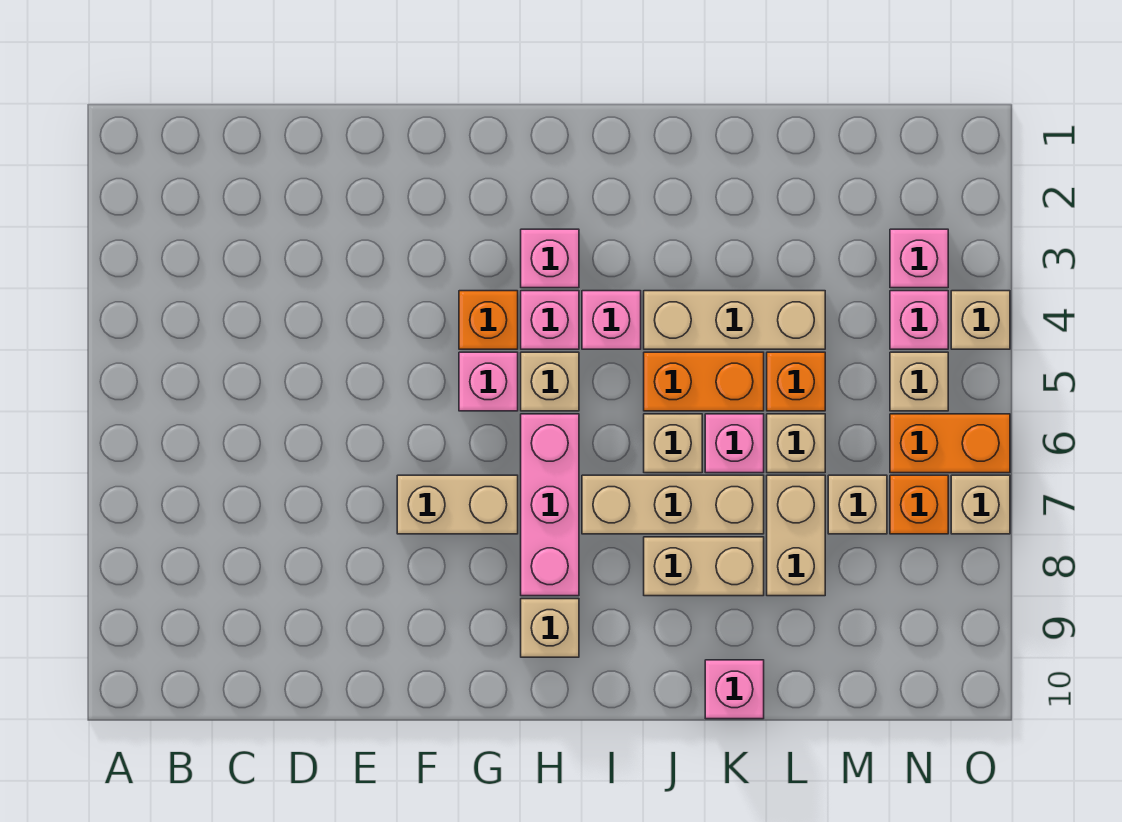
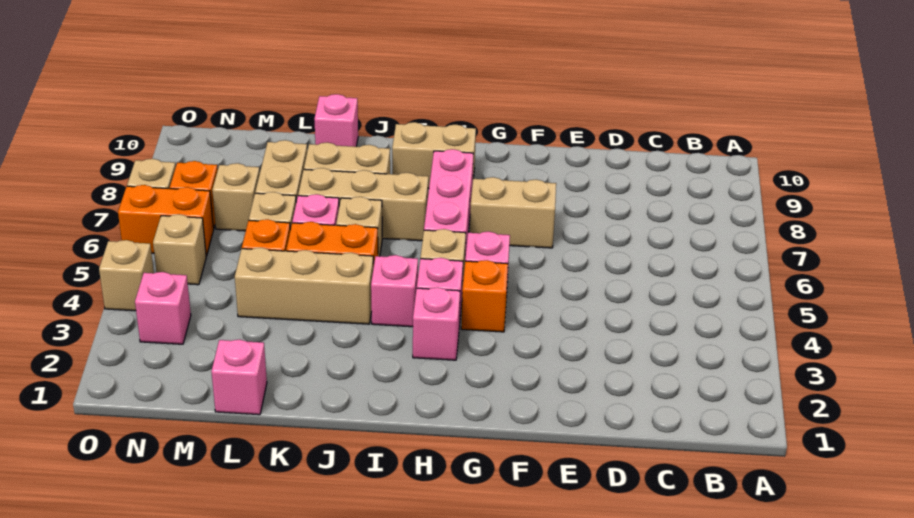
tan brick H9 level 1 -> tan brick H9:I9 level 1
pink brick N4 level 1 -> pink brick L1 level 1

